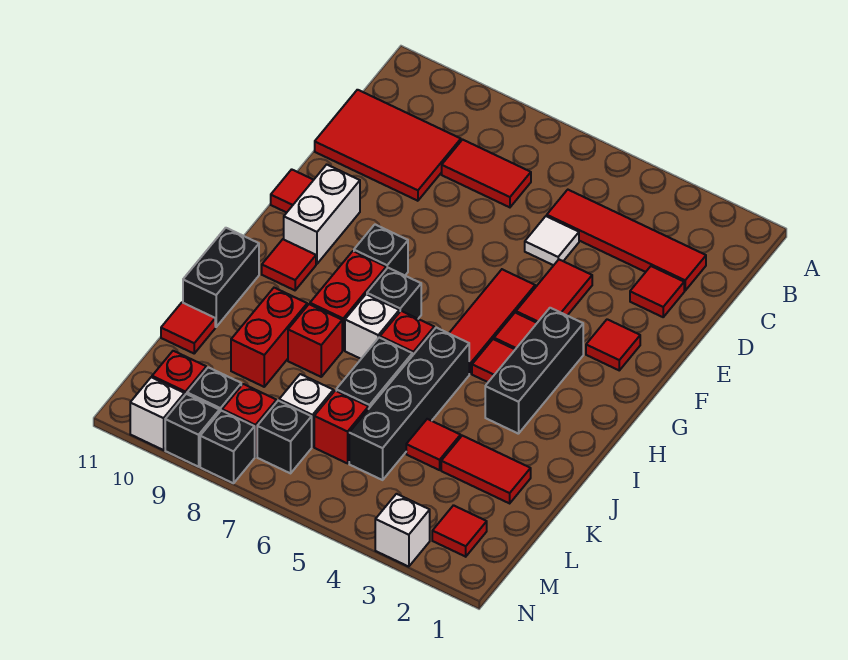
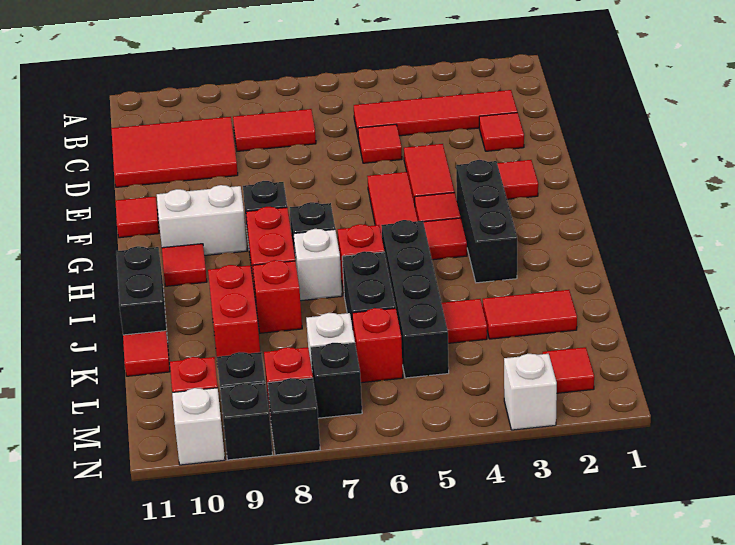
white tile D5 level 1 -> red tile D5 level 1
white brick F10:G10 level 1 -> white brick G9:G10 level 1

